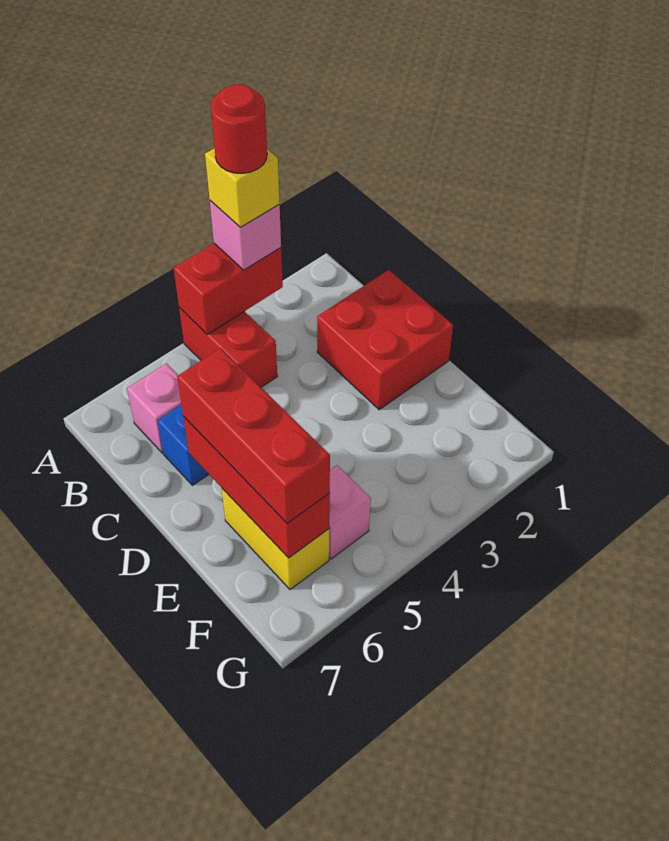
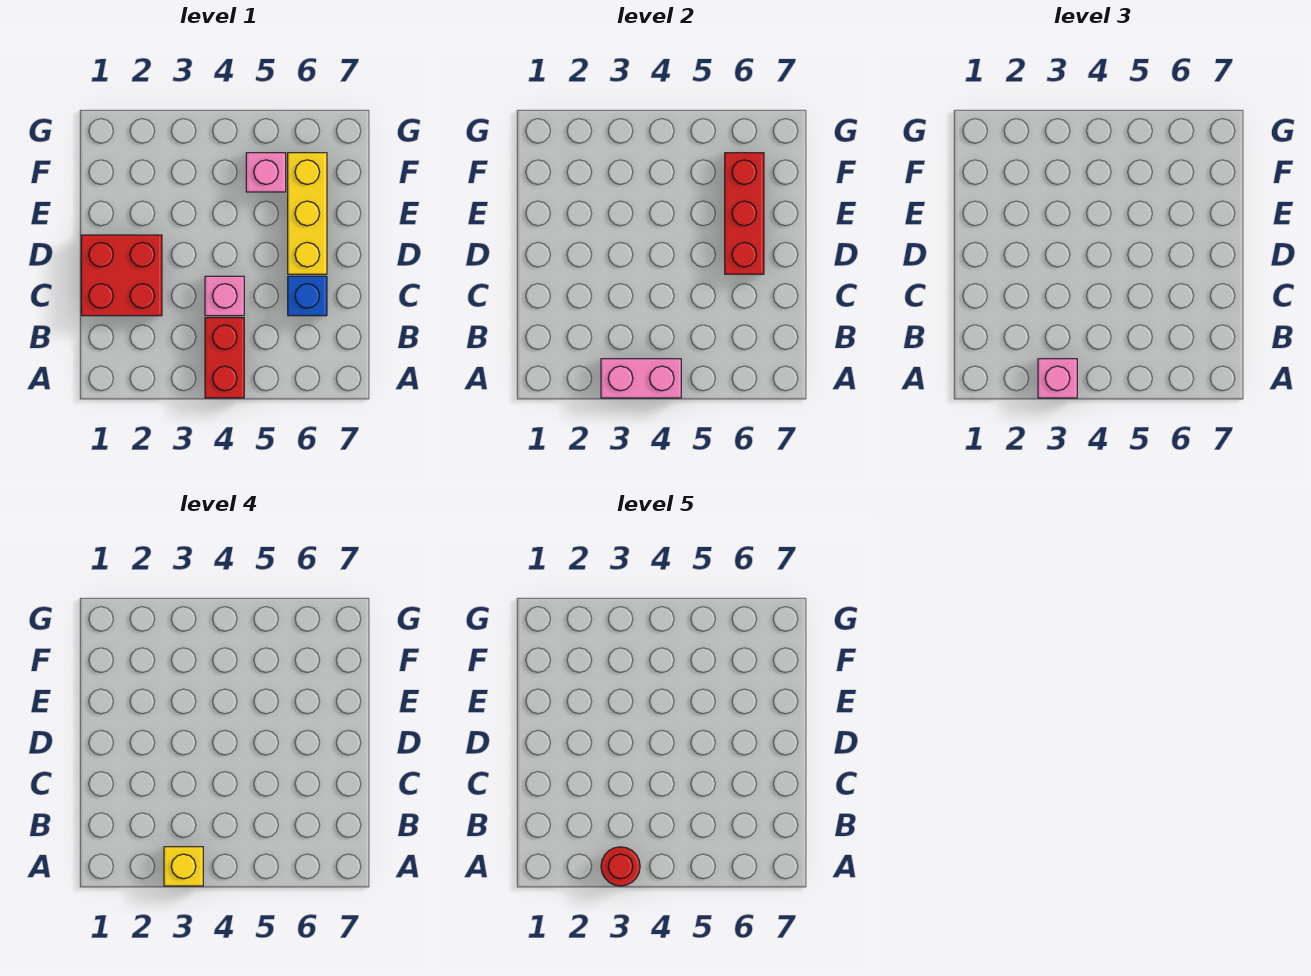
red brick A3:A4 level 2 -> pink brick A3:A4 level 2
pink brick B6 level 1 -> pink brick C4 level 1
red brick D6:F6 level 3 -> none
yellow brick E6:F6 level 1 -> yellow brick D6:F6 level 1

